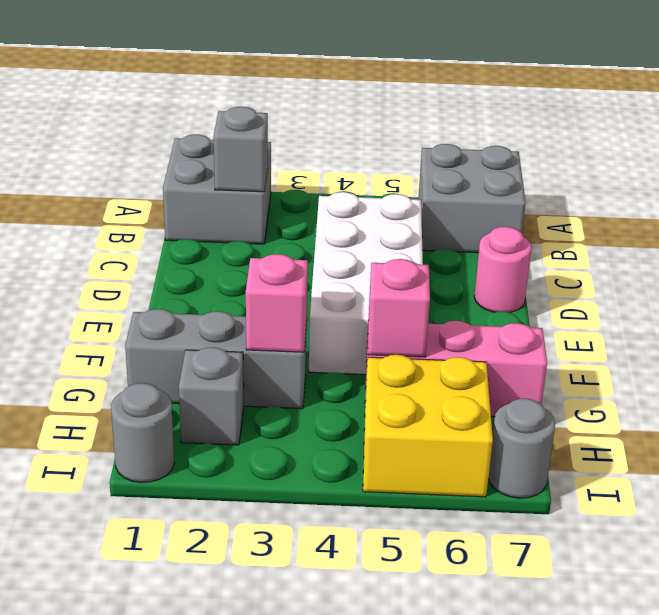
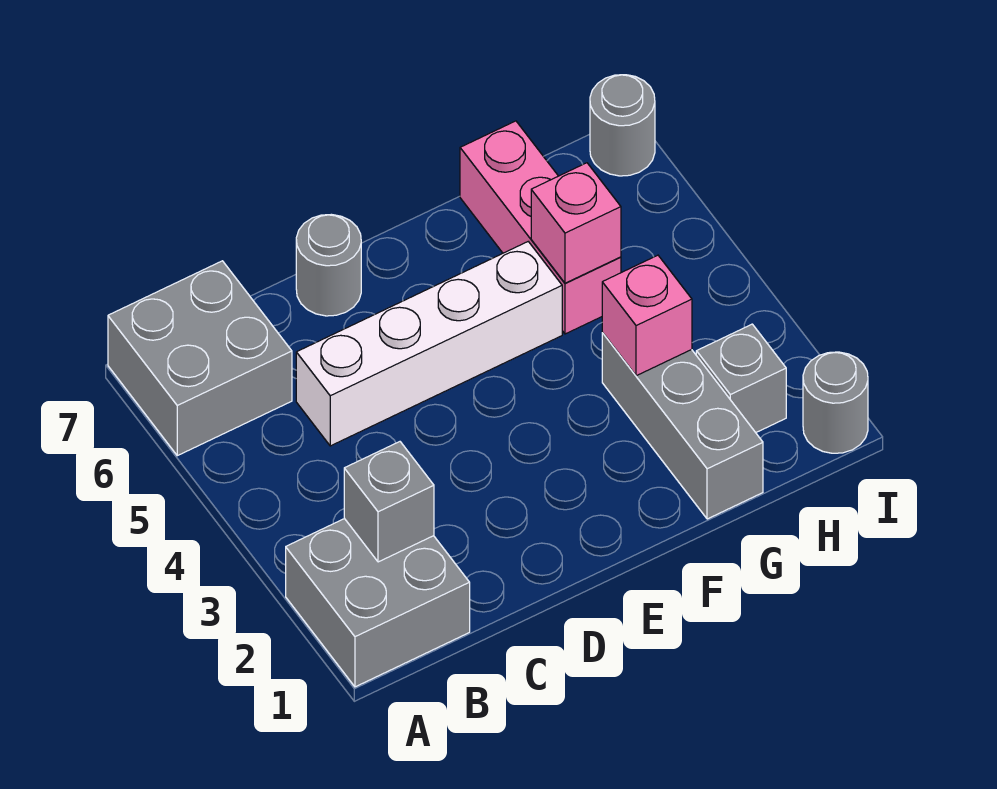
white brick C4:F5 level 1 -> white brick C5:F5 level 1
pink round brick D7 level 1 -> grey round brick D7 level 1
yellow brick H5:I6 level 1 -> none

